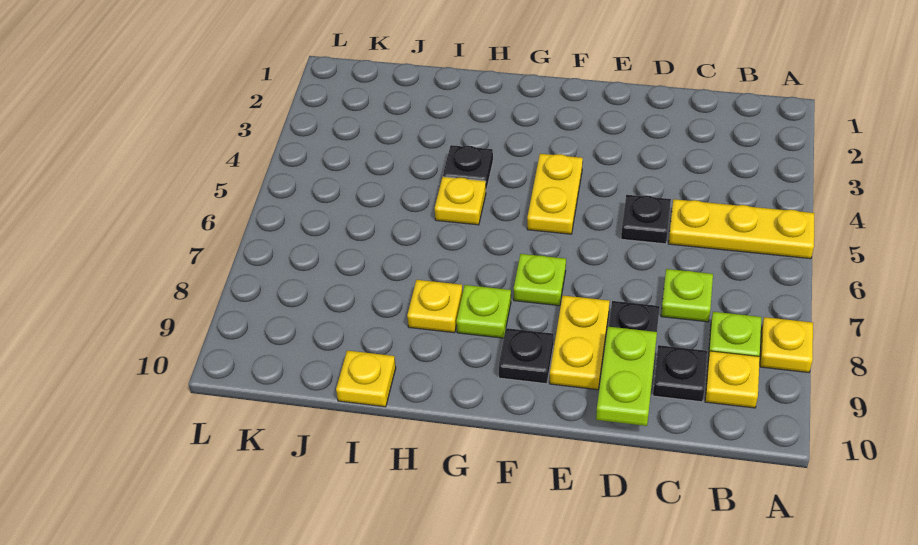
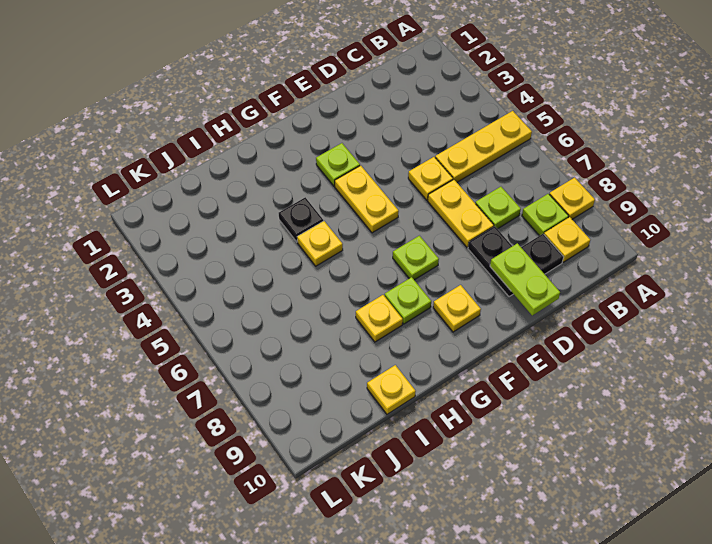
black plate D5 level 1 -> yellow plate D5 level 1
yellow plate E8:E9 level 1 -> yellow plate D6:D7 level 1
none -> lime plate F3 level 1
black plate F9 level 1 -> yellow plate F9 level 1

